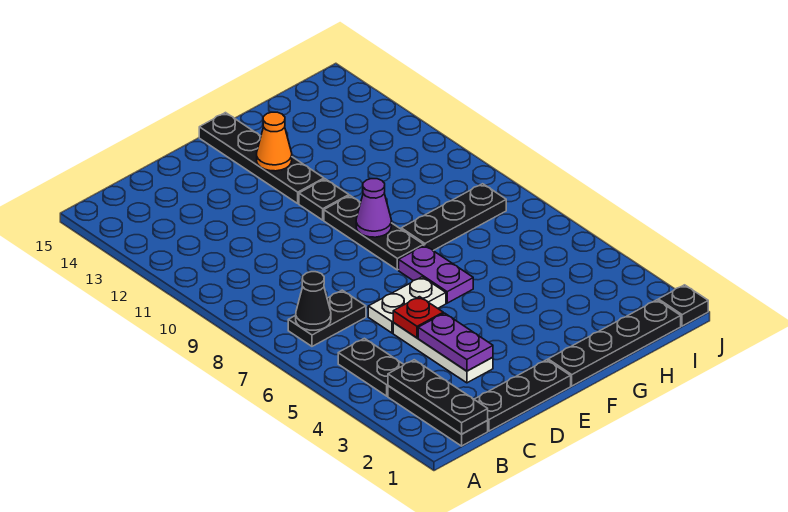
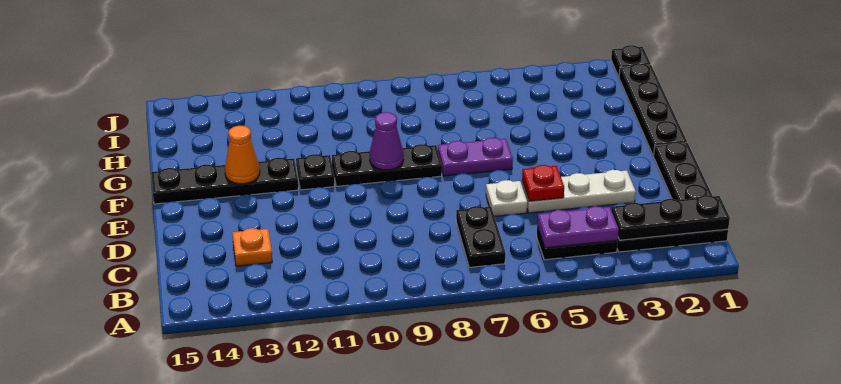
black cone B7 level 2 -> none
none -> orange plate C13 level 1
purple plate D3:D4 level 2 -> purple plate B4:B5 level 2
white plate D6:E6 level 1 -> white plate D6 level 1
black plate G8:I8 level 1 -> none

